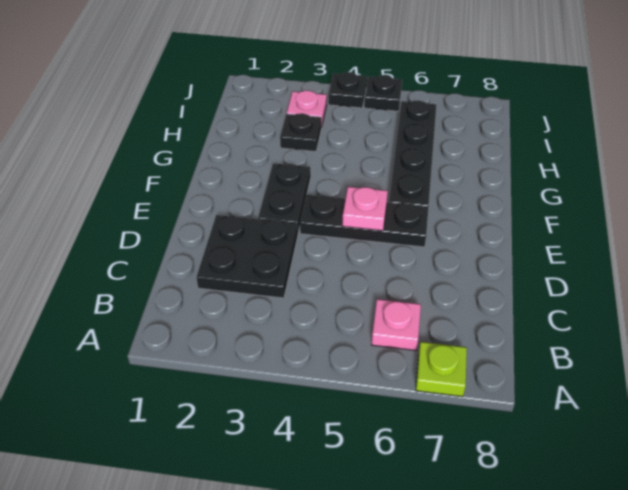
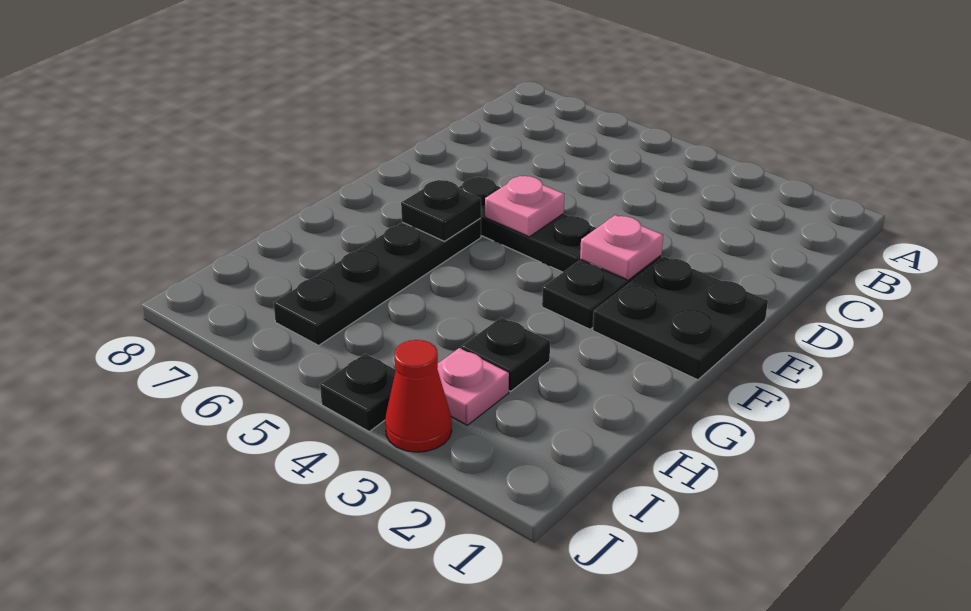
lime plate A7 level 1 -> none
pink plate B6 level 1 -> pink plate E3 level 2
black plate C2:D3 level 1 -> black plate E1:F2 level 1
none -> red cone J3 level 1
black plate J5 level 1 -> black plate F6 level 2

